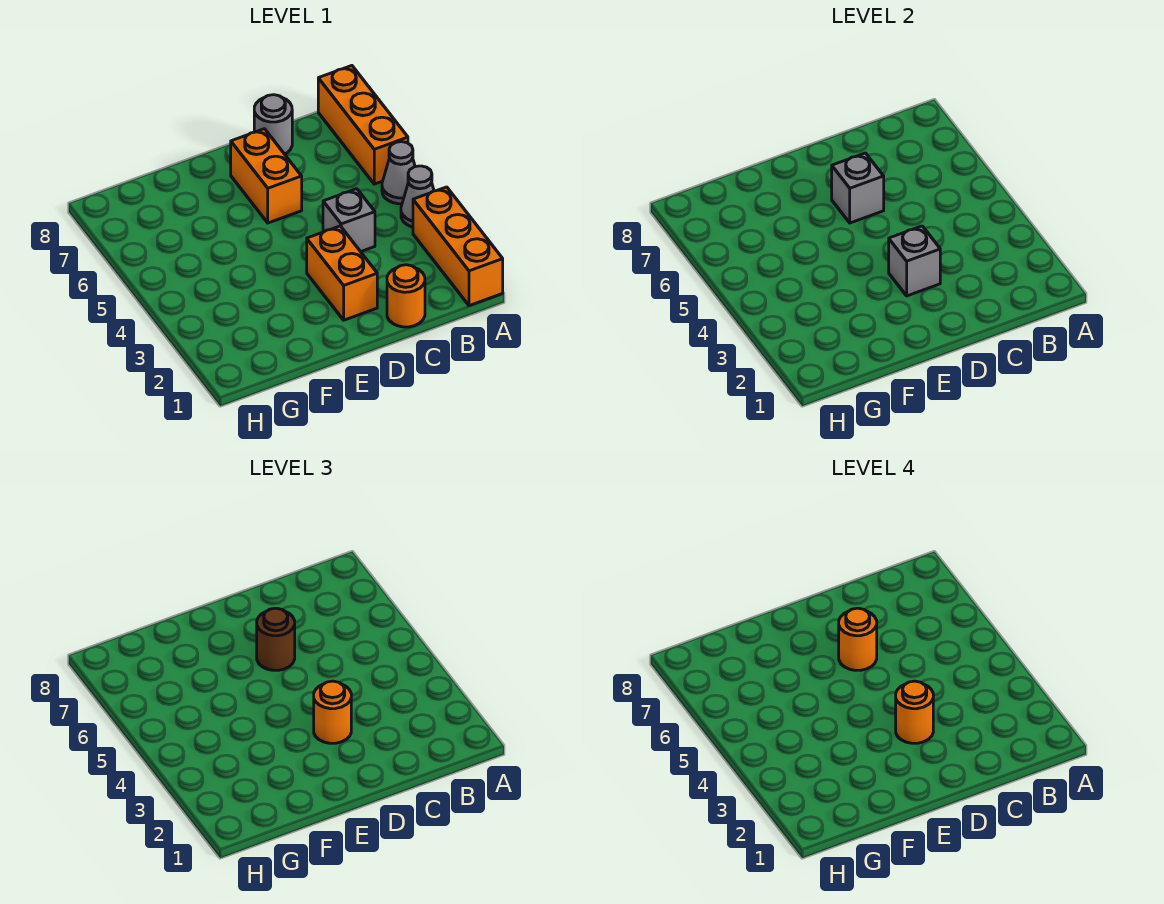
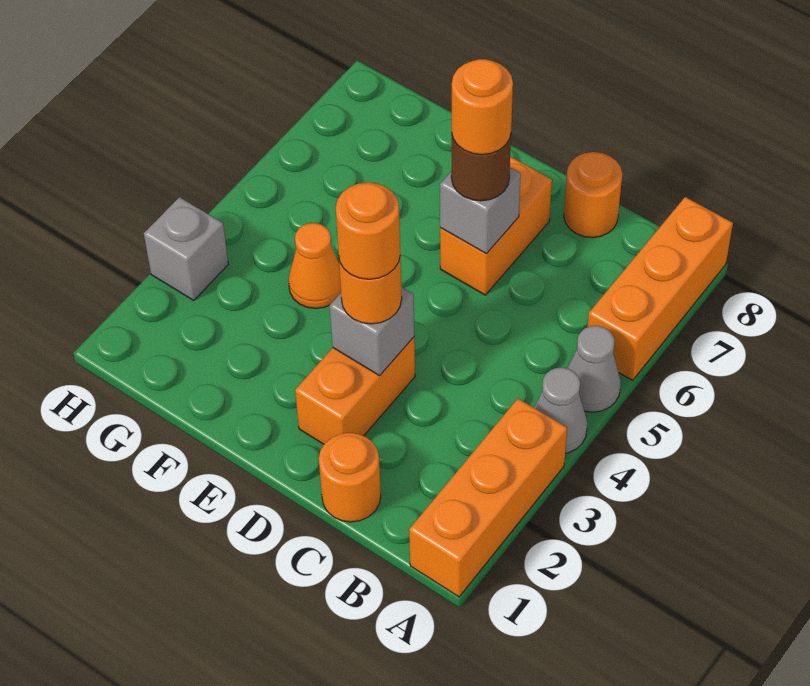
grey brick C4 level 1 -> grey brick H3 level 1
grey round brick C8 level 1 -> orange round brick C8 level 1
none -> orange cone F4 level 1

